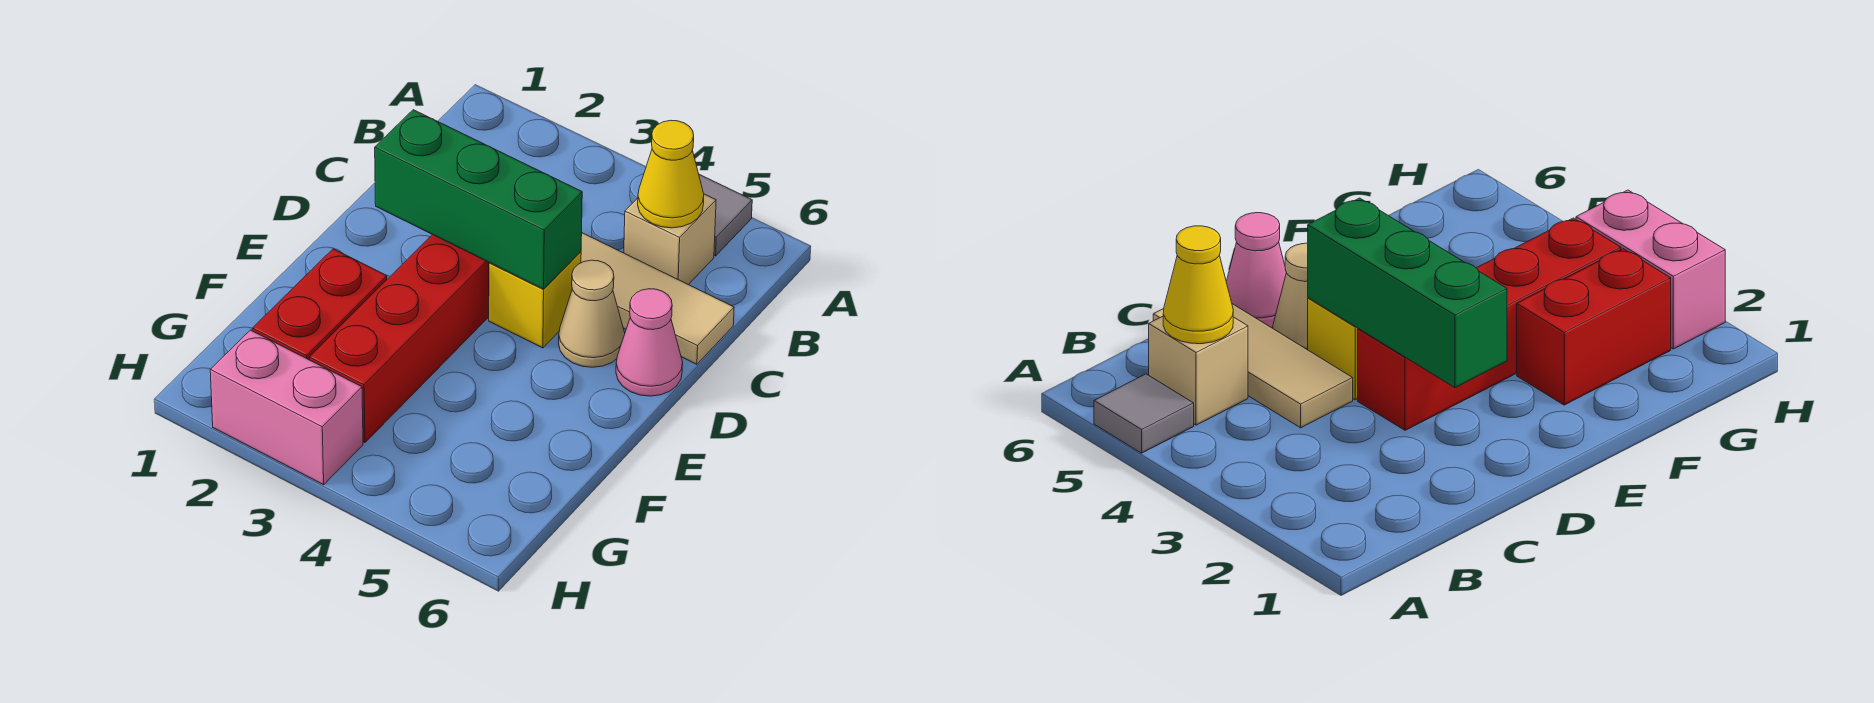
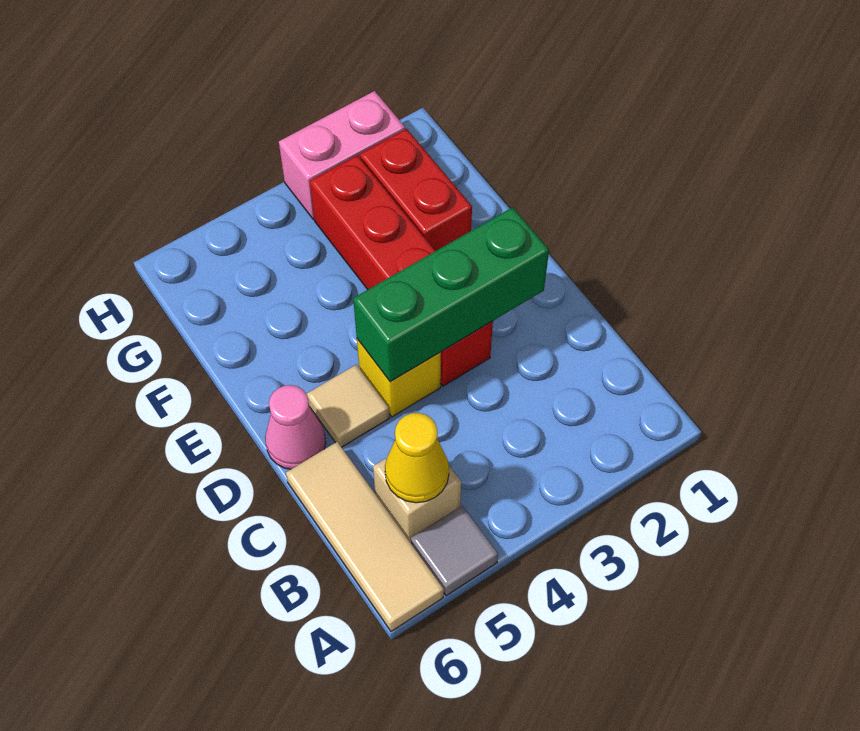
tan tile C4:C6 level 1 -> tan tile A6:C6 level 1
tan cone D5 level 1 -> tan tile D5 level 1

